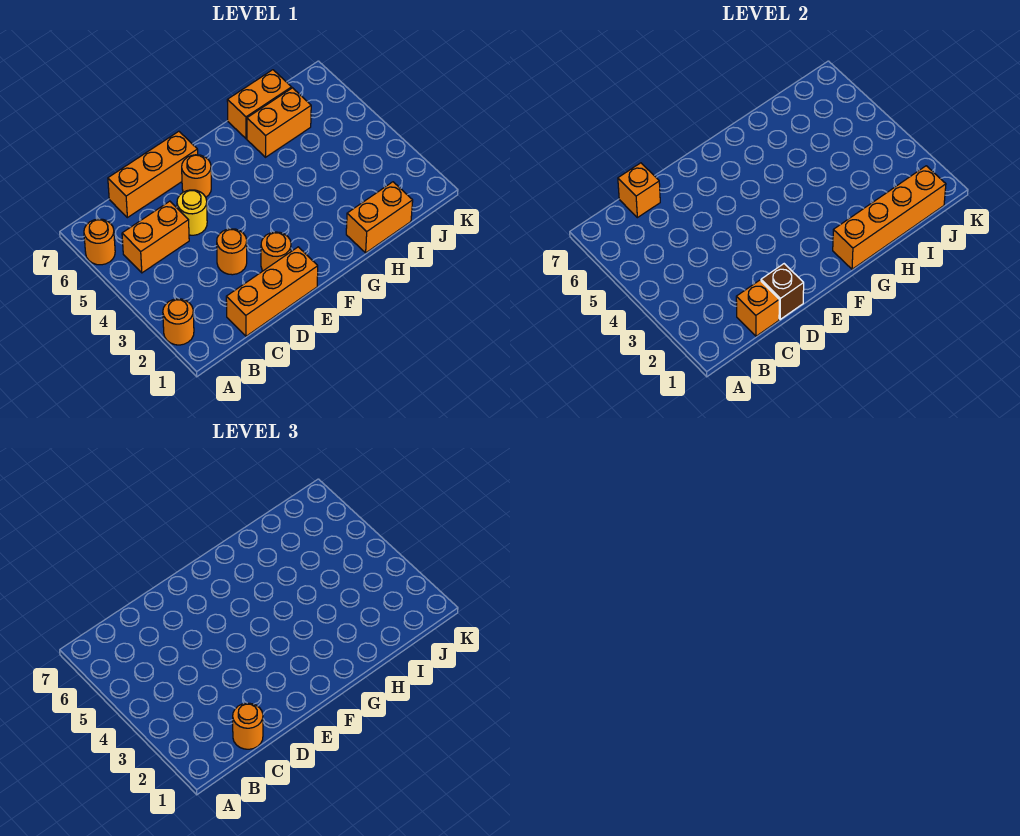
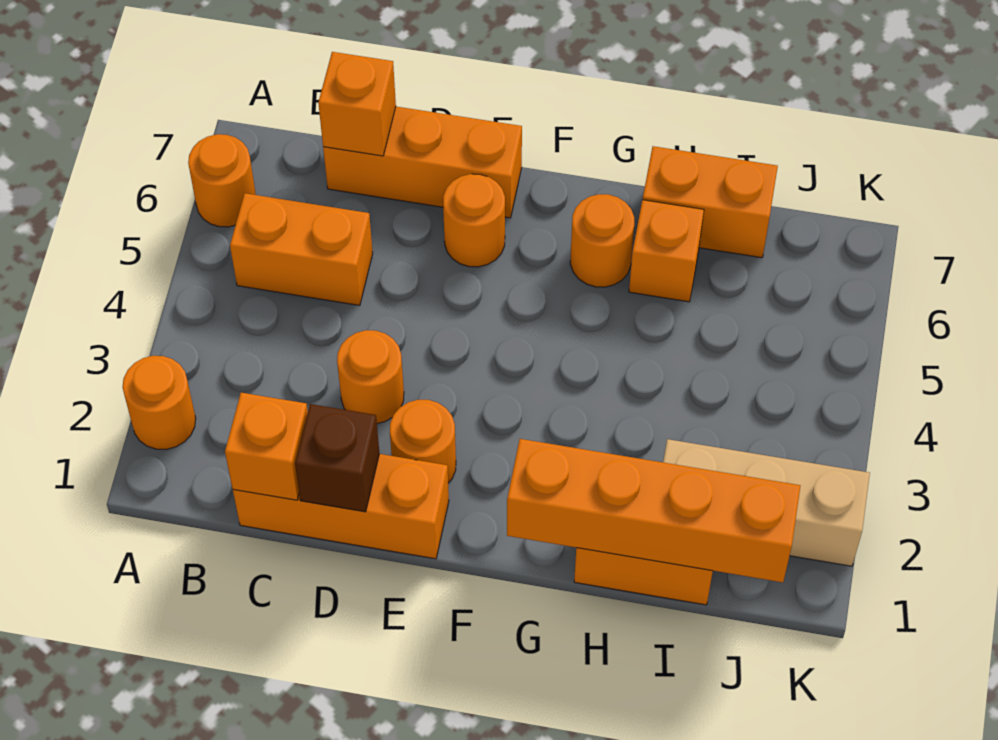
orange round brick C1 level 3 -> orange round brick G6 level 1
yellow round brick D5 level 1 -> none
orange brick H6:I6 level 1 -> orange brick H6 level 1
none -> tan brick I2:K2 level 1

